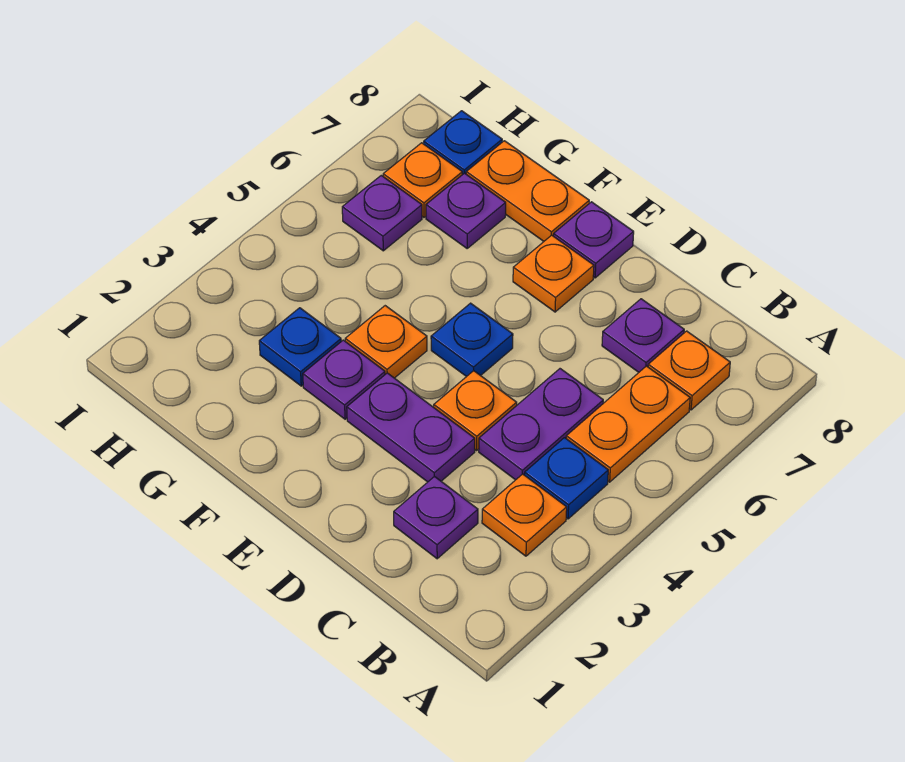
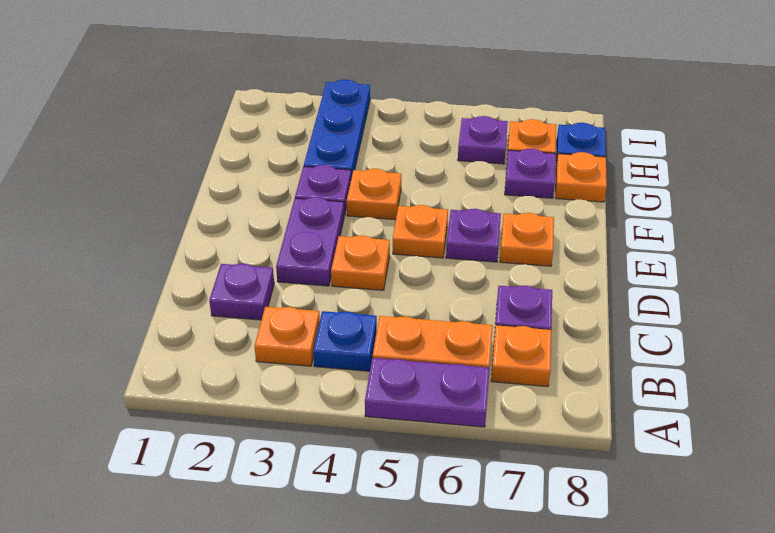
purple plate C4:C5 level 1 -> purple plate A5:A6 level 1
blue plate E5 level 1 -> orange plate E5 level 1
purple plate E8 level 1 -> purple plate E6 level 1
orange plate F8:G8 level 1 -> orange plate G8 level 1
blue plate G3 level 1 -> blue plate G3:I3 level 1

